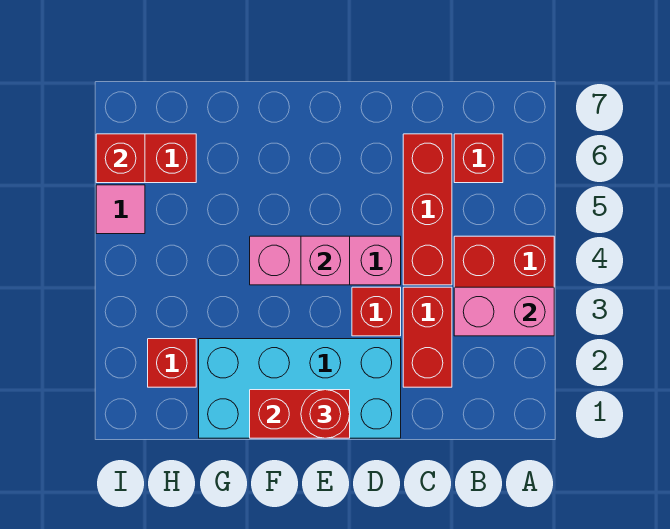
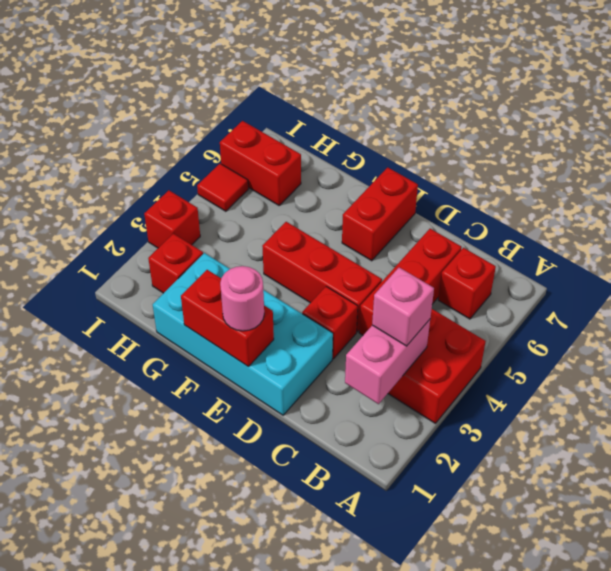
pink brick A3:B3 level 2 -> pink brick B2:B3 level 2
red brick C2:C3 level 1 -> red brick E6:E7 level 1
pink brick D4:F4 level 1 -> red brick D4:F4 level 1
red round brick E1 level 3 -> pink round brick E1 level 3
pink brick E4 level 2 -> pink brick B3 level 3
pink tile I5 level 1 -> red tile I5 level 1
red brick I6 level 2 -> red brick I3 level 1

